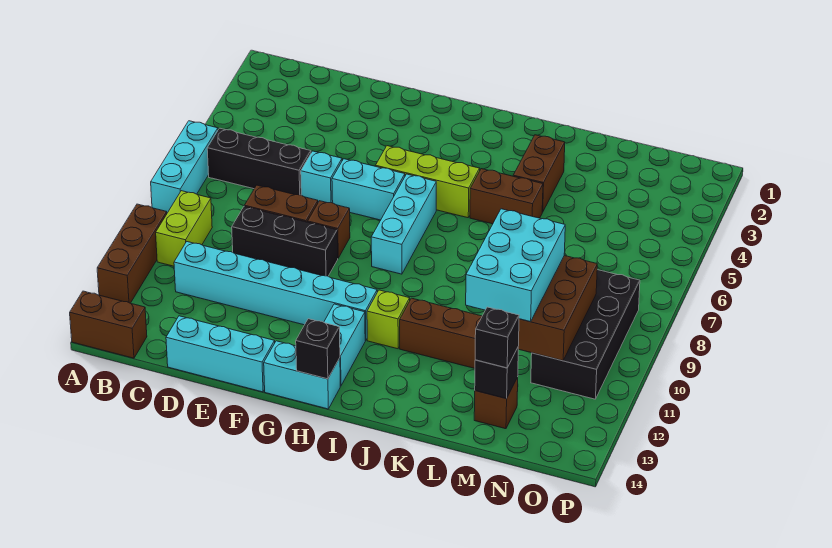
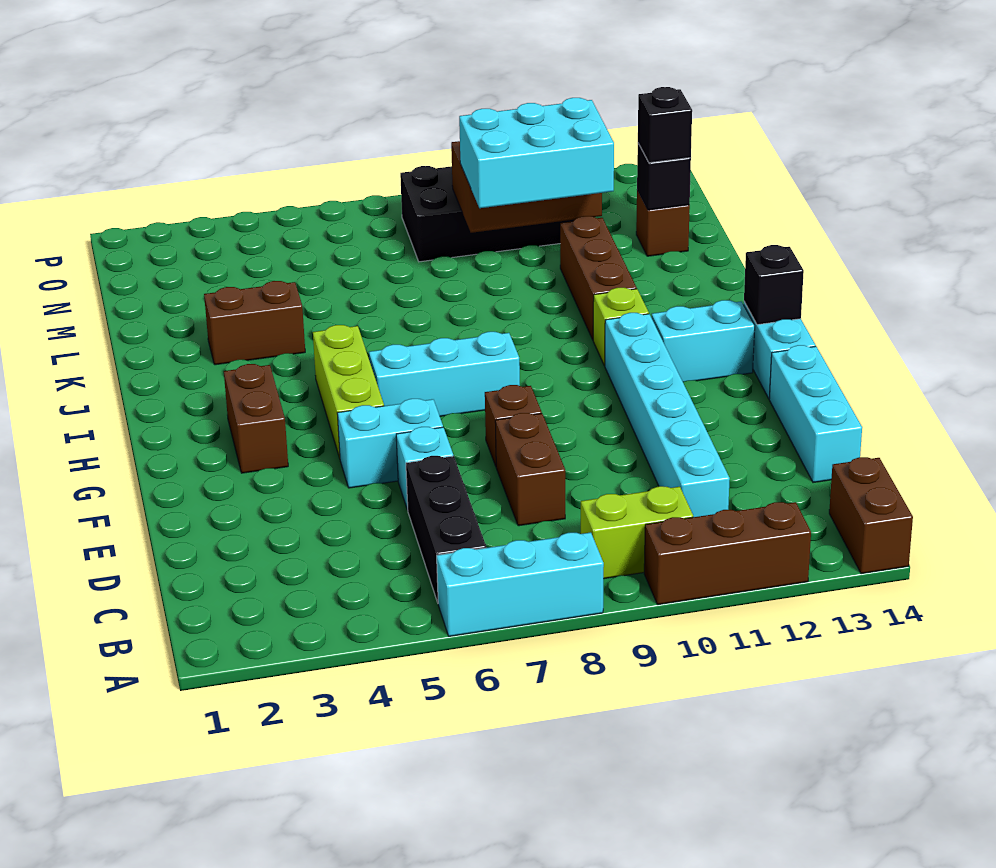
black brick D9:F9 level 1 -> none
cyan brick F6:G6 level 1 -> cyan brick F5:F6 level 1
brown brick J5:K5 level 1 -> brown brick G3:H3 level 1

